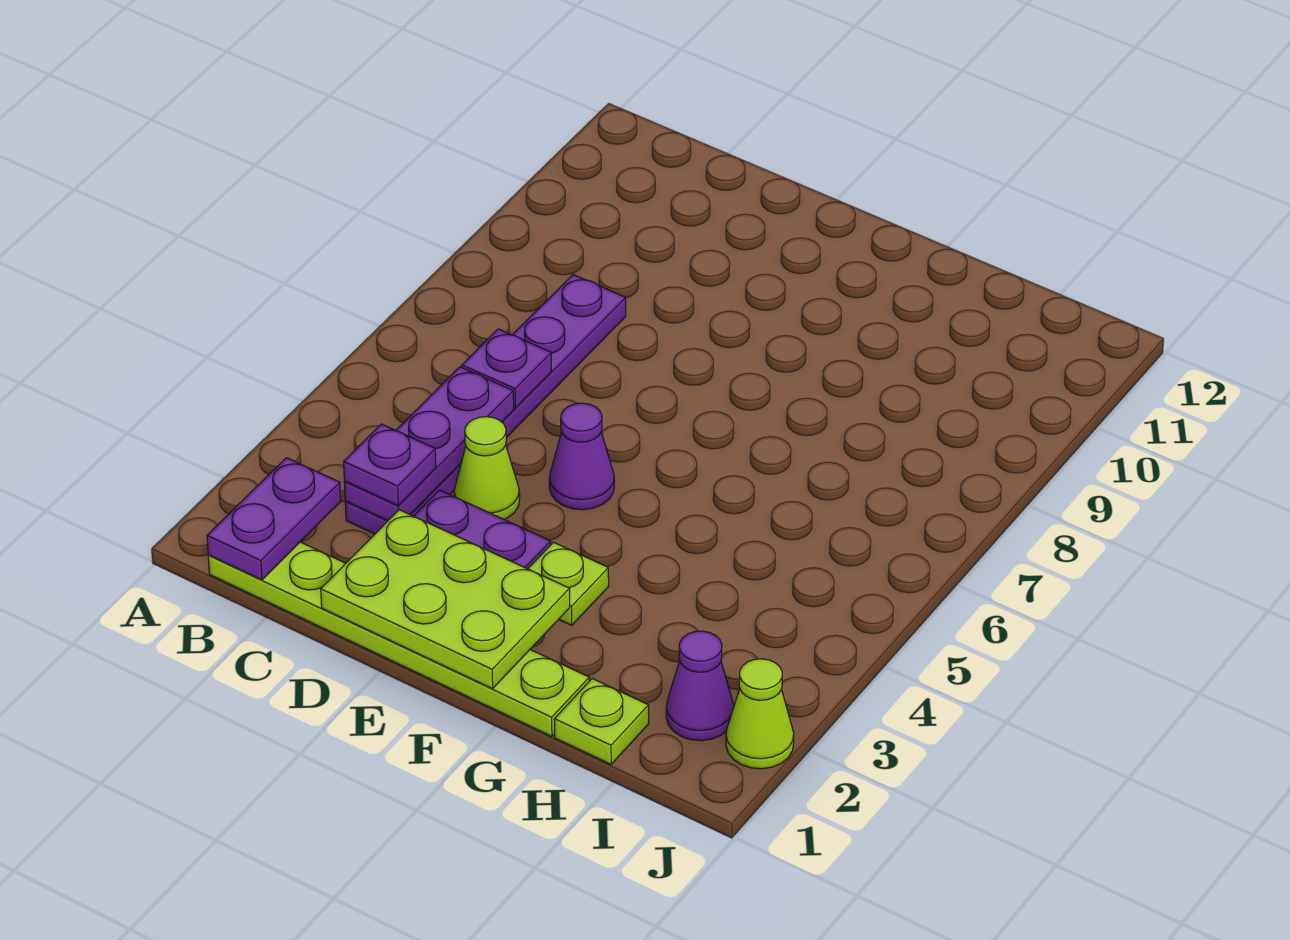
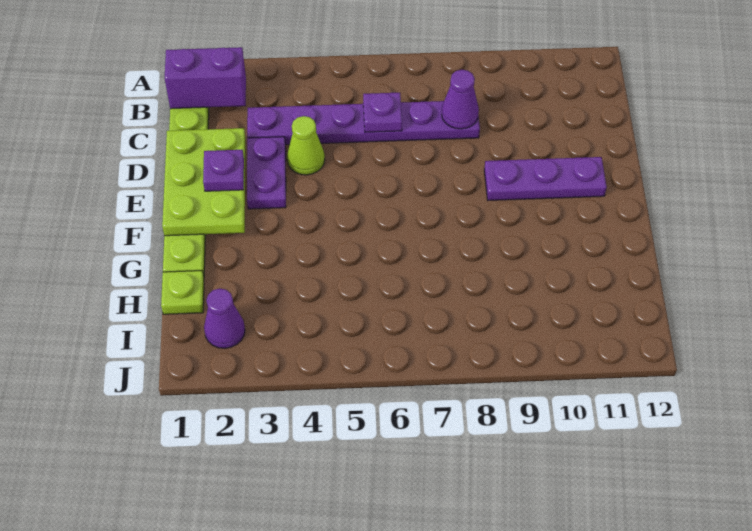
purple plate B1:B2 level 2 -> purple brick B1:B2 level 2
purple plate C3:C5 level 2 -> purple plate E9:E11 level 1
purple plate C3 level 3 -> purple plate E2 level 3
purple cone E5 level 1 -> purple cone C8 level 2
lime plate F3 level 1 -> none
lime cone J2 level 1 -> none

